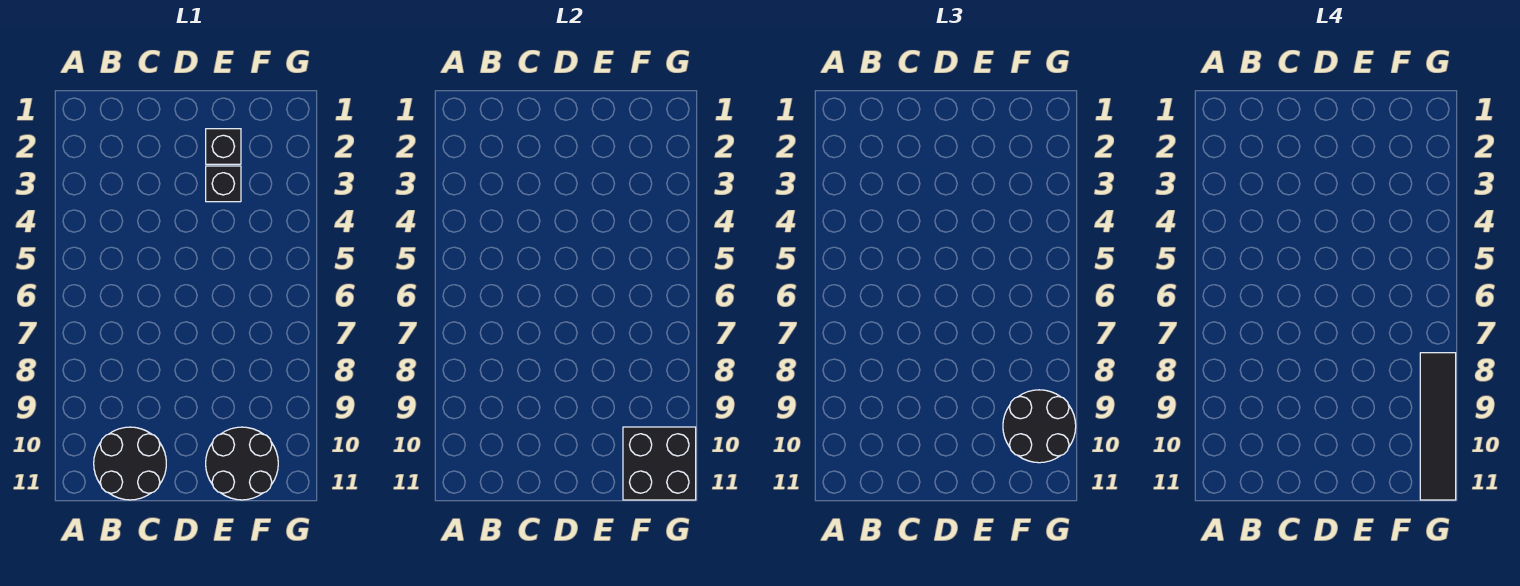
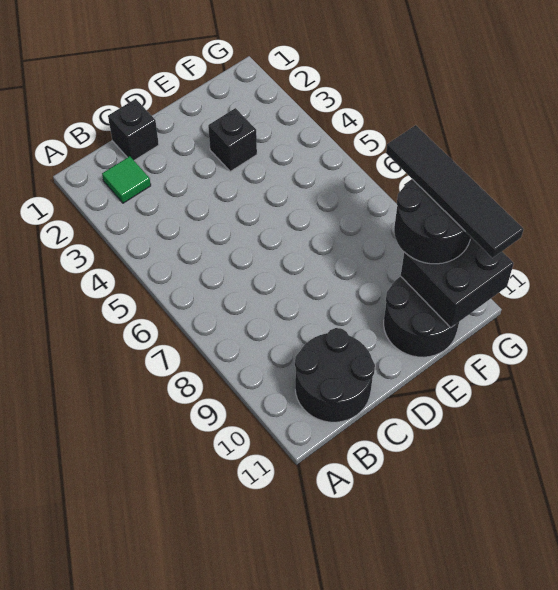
none -> green tile B2 level 1
black brick E2 level 1 -> black brick C1 level 1

